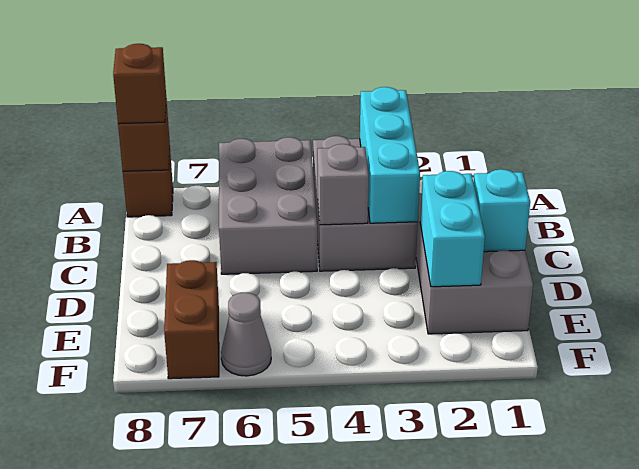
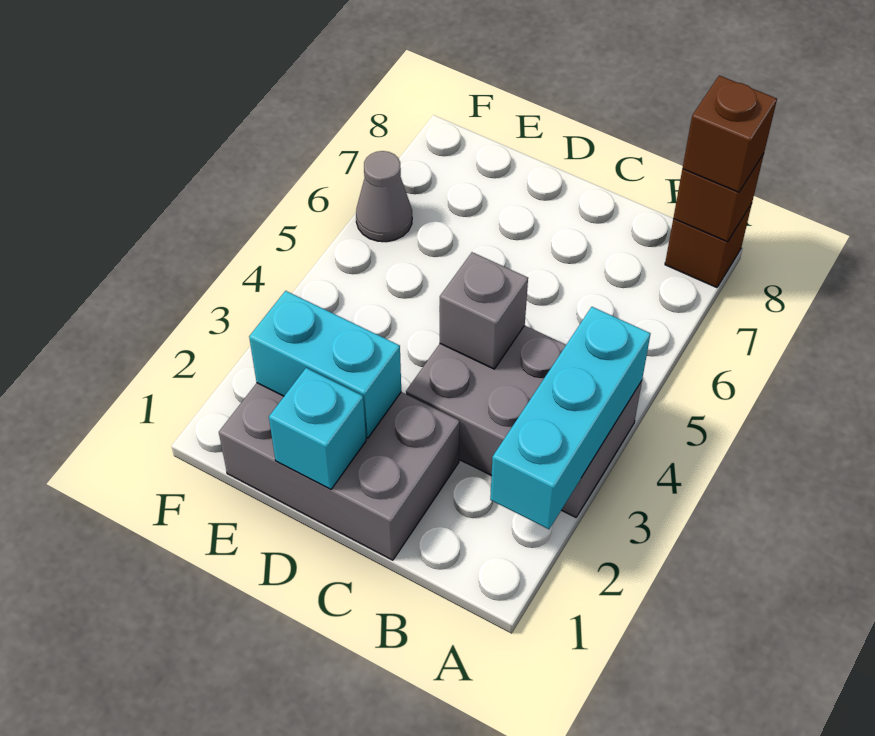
cyan brick A3:C3 level 2 -> cyan brick A2:A4 level 2
grey brick A5:C6 level 1 -> none
brown brick E7:F7 level 1 -> none

